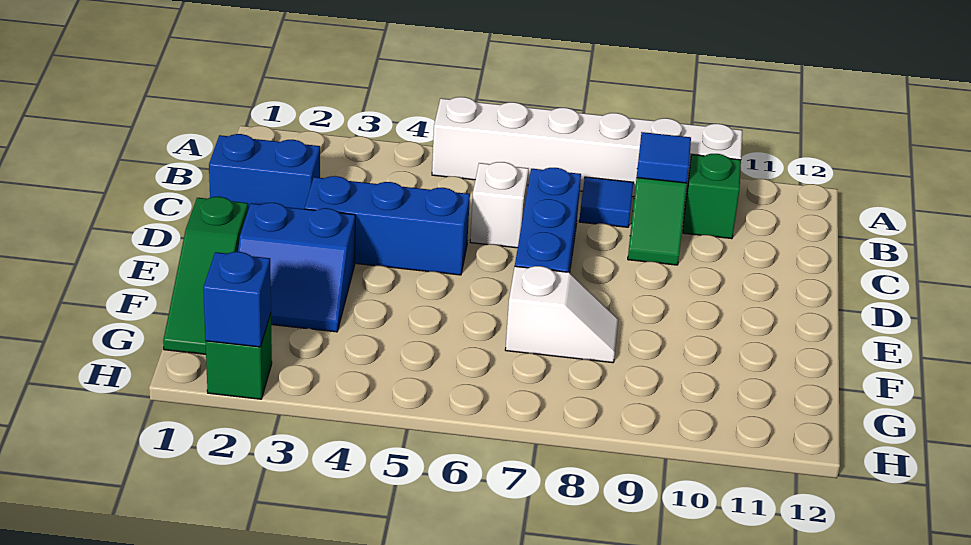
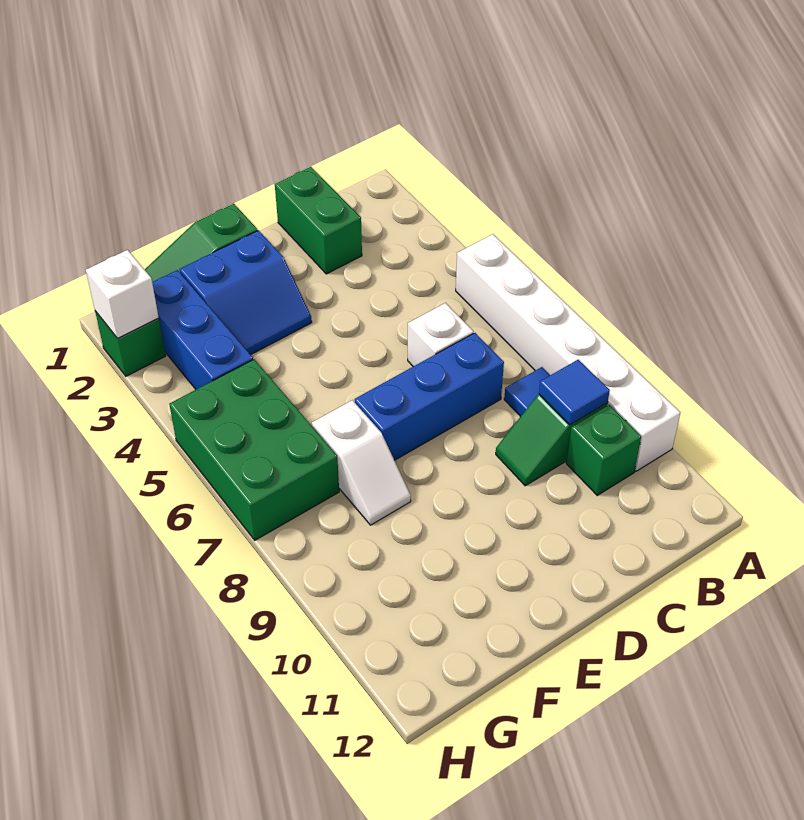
blue brick C1:C2 level 1 -> green brick C1:C2 level 1
blue brick D3:D5 level 1 -> blue brick G2:G4 level 1
blue slope E2:F3 level 1 top E -> blue slope E2:F3 level 1 top 2
none -> green brick G5:H7 level 1
blue brick H2 level 2 -> white brick H2 level 2

